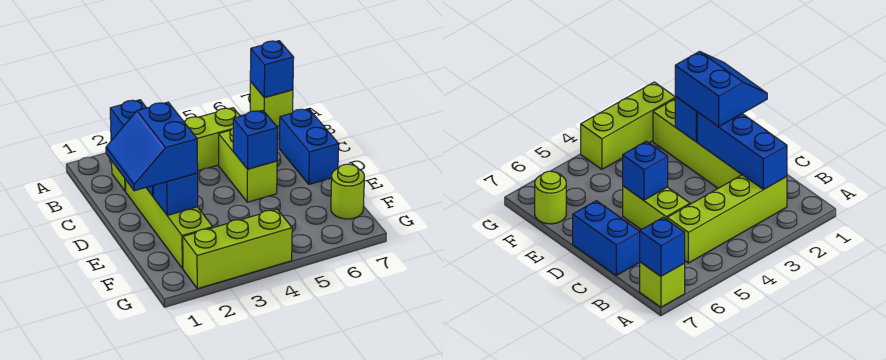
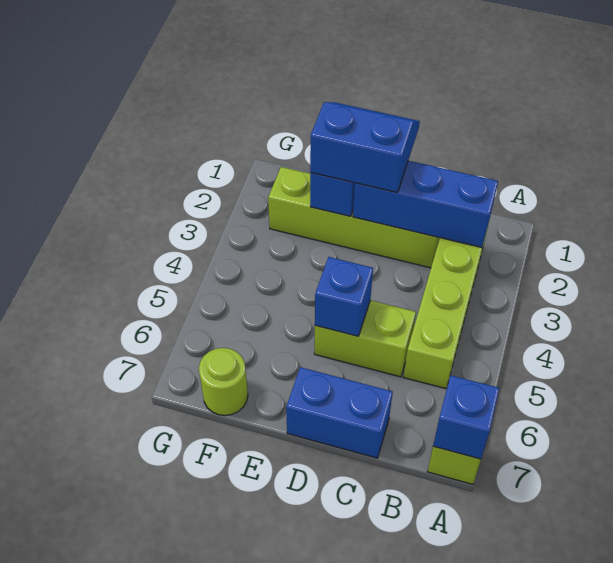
lime brick G2:G4 level 1 -> none

